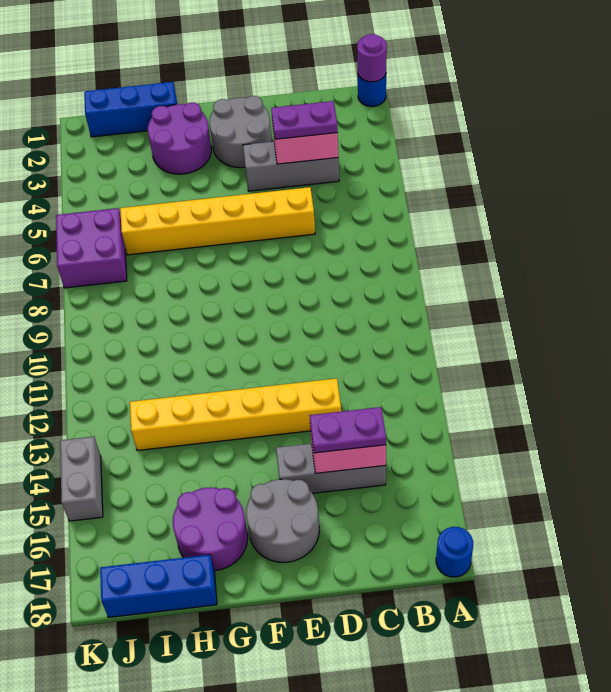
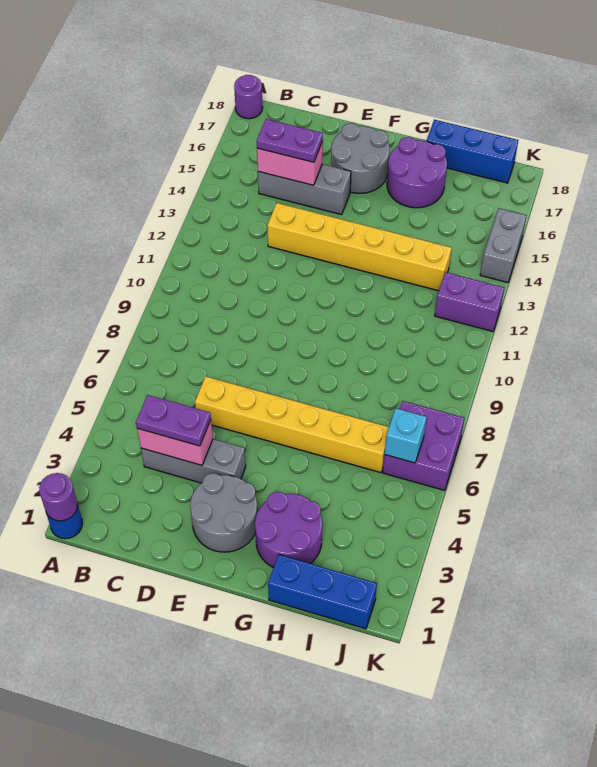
blue round brick A18 level 1 -> purple round brick A18 level 1
none -> cyan brick J6 level 2
none -> purple brick J12:K12 level 1

